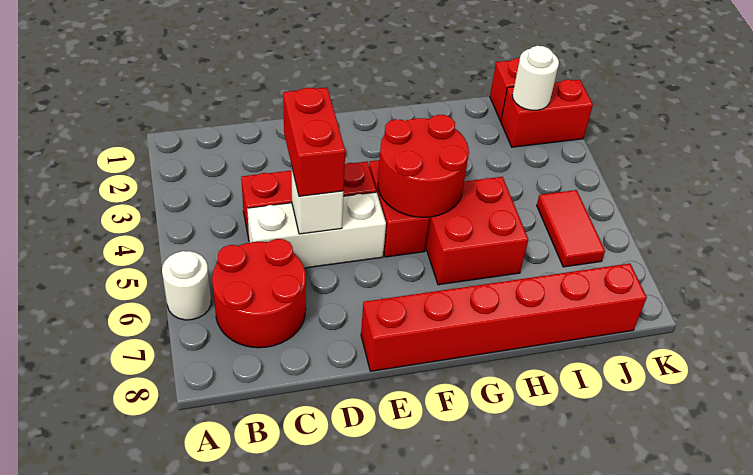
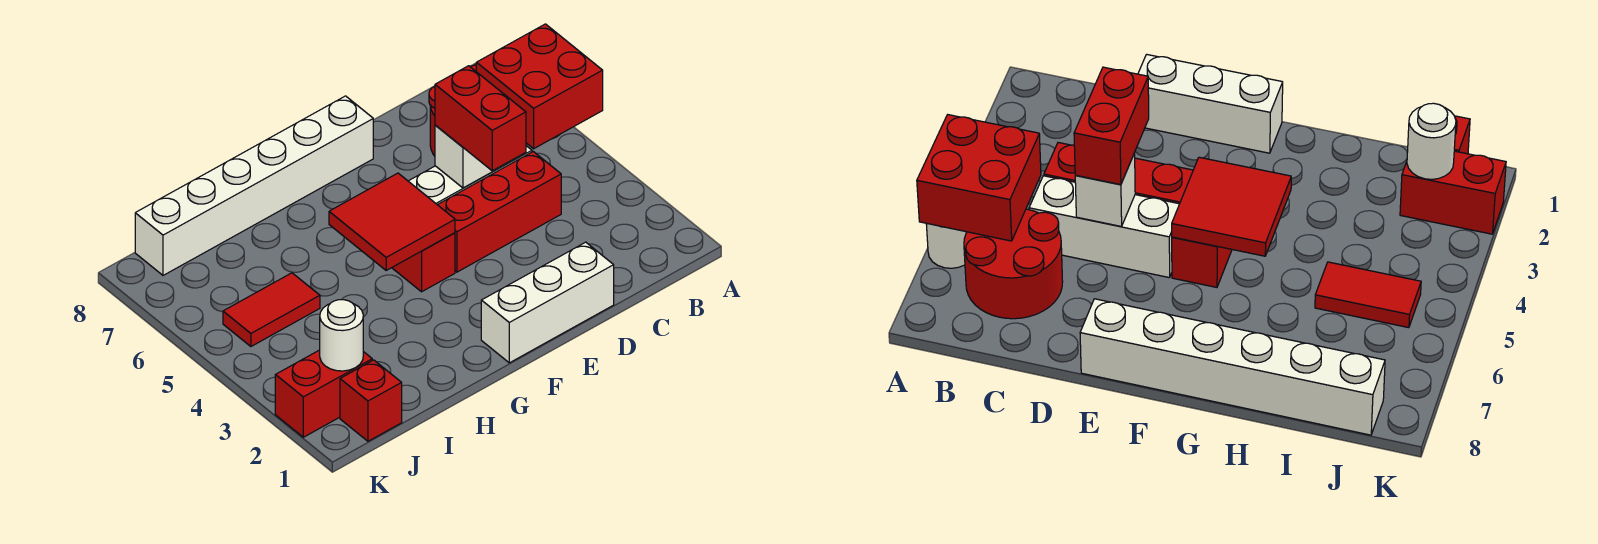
none -> white brick D1:F1 level 1
red brick E8:J8 level 1 -> white brick E8:J8 level 1
red round brick F4:G5 level 2 -> red tile F4:G5 level 2
red brick G5:H6 level 1 -> red brick A5:B6 level 2
red tile J5:J6 level 1 -> red tile I5:J5 level 1

